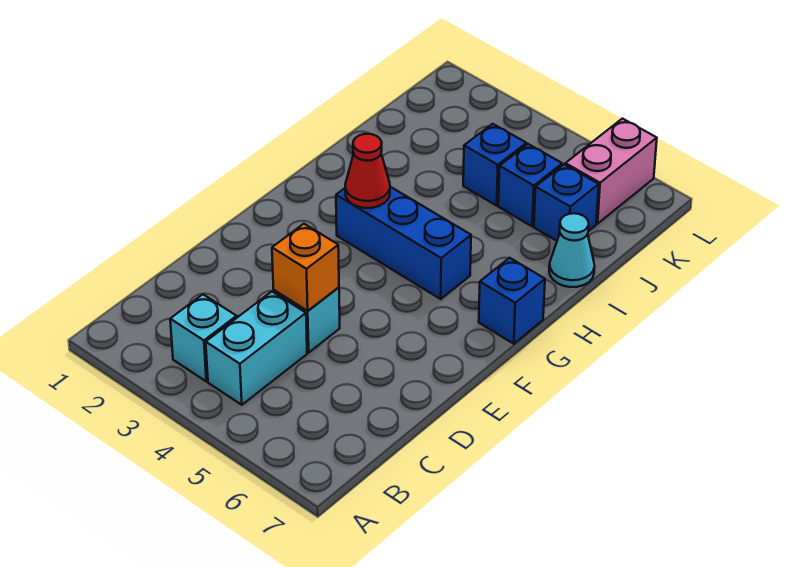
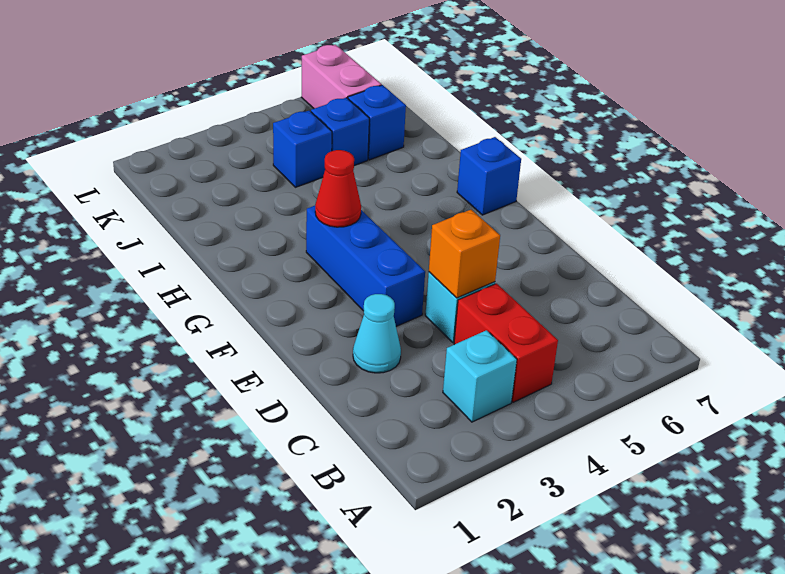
cyan brick B4:C4 level 1 -> red brick B4:C4 level 1
blue brick G3:G5 level 1 -> blue brick E3:G3 level 1
cyan cone I7 level 1 -> cyan cone D2 level 1

